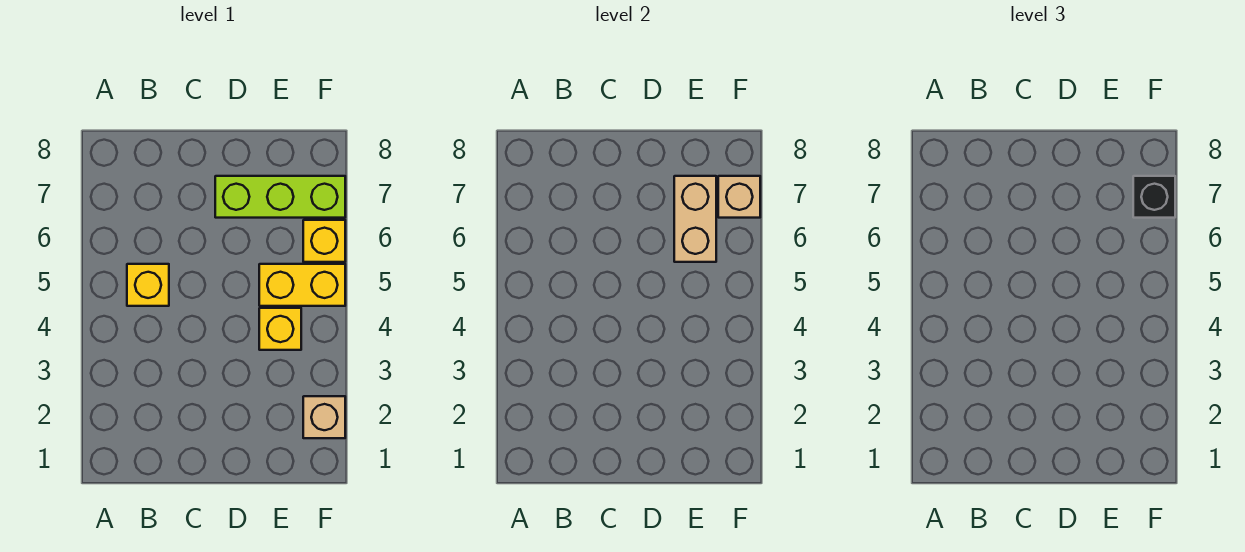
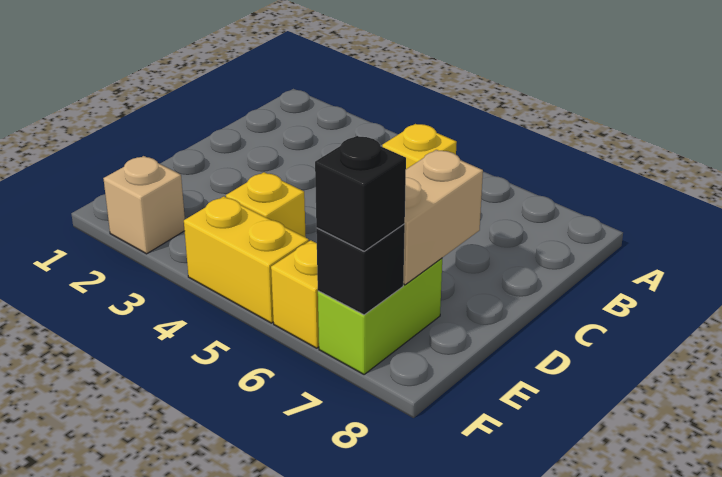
lime brick D7:F7 level 1 -> lime brick E7:F7 level 1
yellow brick E5:F5 level 1 -> yellow brick F4:F5 level 1
tan brick E6:E7 level 2 -> tan brick D7:E7 level 2
tan brick F7 level 2 -> black brick F7 level 2

